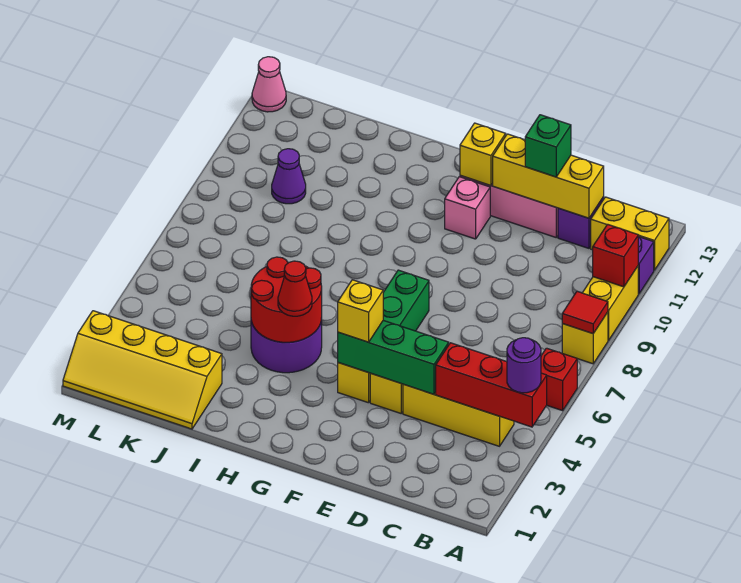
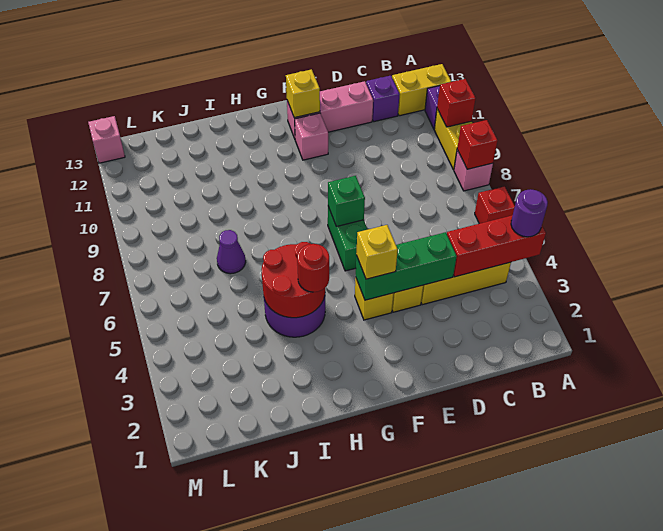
yellow brick A8 level 1 -> pink brick A8 level 1
red tile A8 level 2 -> red brick A8 level 2
yellow brick C12:E12 level 2 -> none
green brick D12 level 3 -> green brick F7 level 2
red cone H4 level 3 -> red round brick H4 level 3
yellow slope J1:M2 level 1 top 2 -> none
purple cone K10 level 1 -> purple cone J7 level 1
pink cone M13 level 1 -> pink brick M13 level 1

